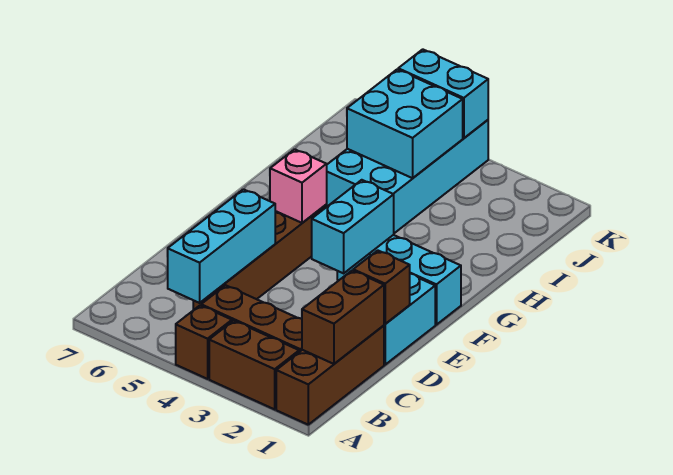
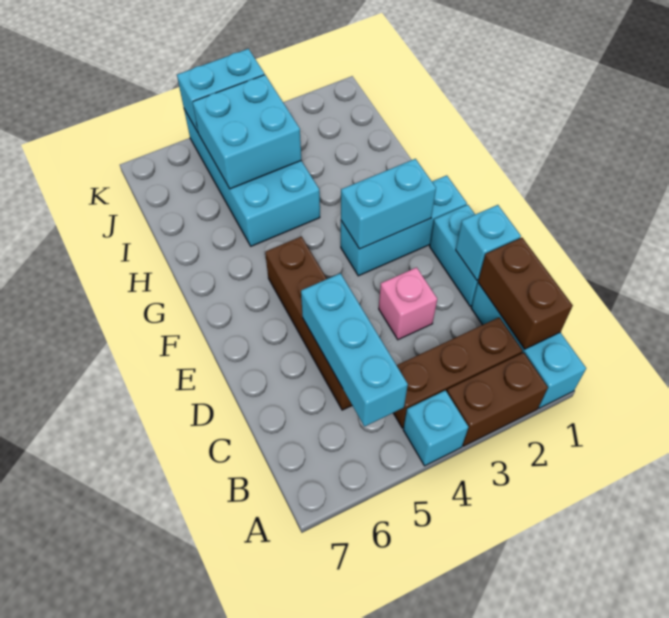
brown brick A1:C1 level 1 -> cyan brick A1:C1 level 1
brown brick A4 level 1 -> cyan brick A4 level 1
brown brick D1 level 2 -> cyan brick D1 level 2
cyan brick E3:F3 level 2 -> cyan brick F2:F3 level 2
pink brick F5 level 2 -> pink brick D3 level 1

